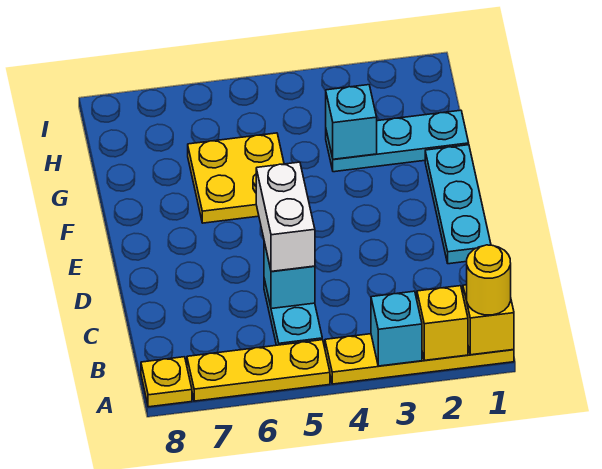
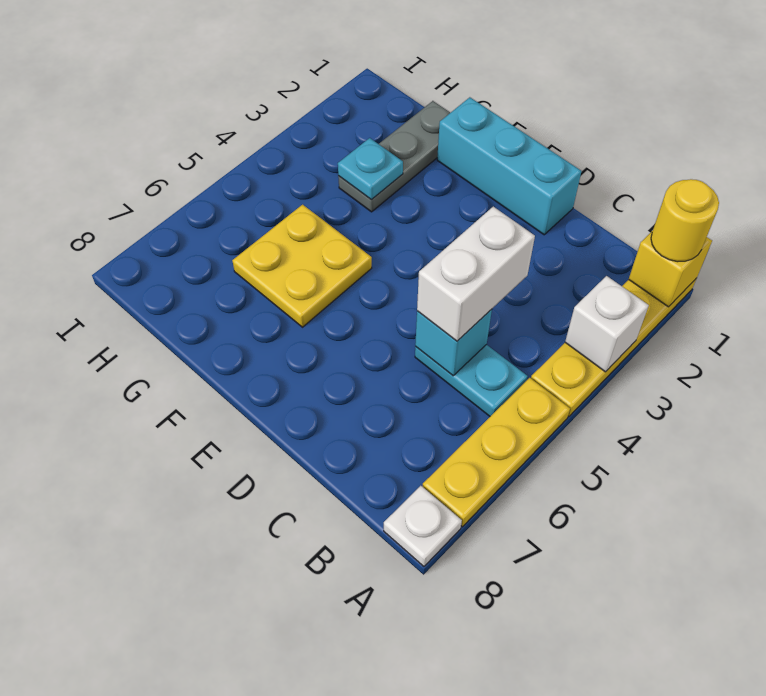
yellow brick A2 level 2 -> none
cyan brick A3 level 2 -> white brick A3 level 2
yellow plate A8 level 1 -> white plate A8 level 1
white brick C5:D5 level 3 -> white brick C4:C5 level 3
cyan plate D1:F1 level 1 -> cyan brick D1:F1 level 1
cyan plate G1:G3 level 1 -> grey plate G1:G3 level 1
cyan brick G3 level 2 -> cyan plate G3 level 2

